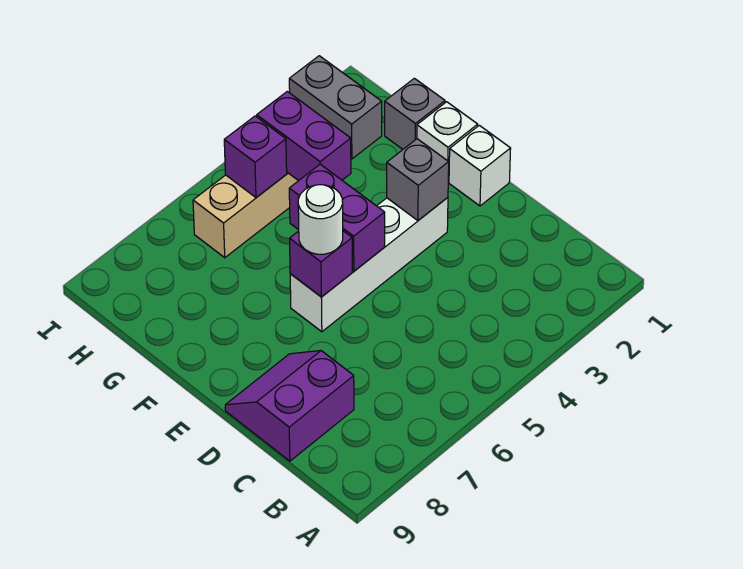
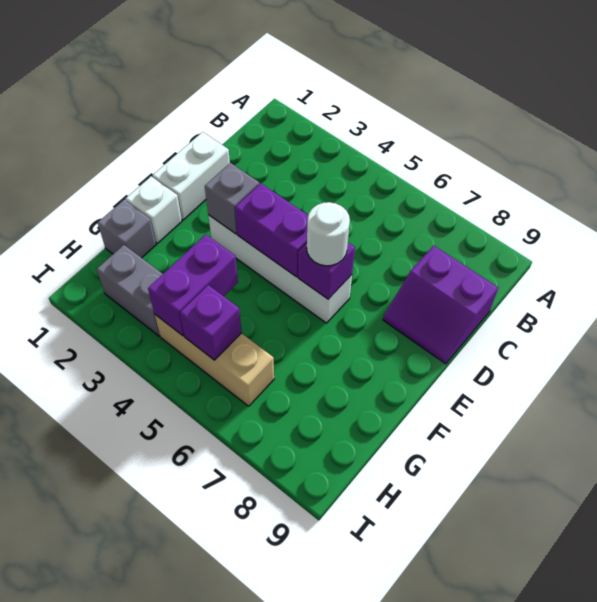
white brick E1 level 1 -> white brick D1:E1 level 1
purple brick E5:F5 level 2 -> purple brick E4:E5 level 2
grey brick H2:I2 level 1 -> grey brick H2:H3 level 1

